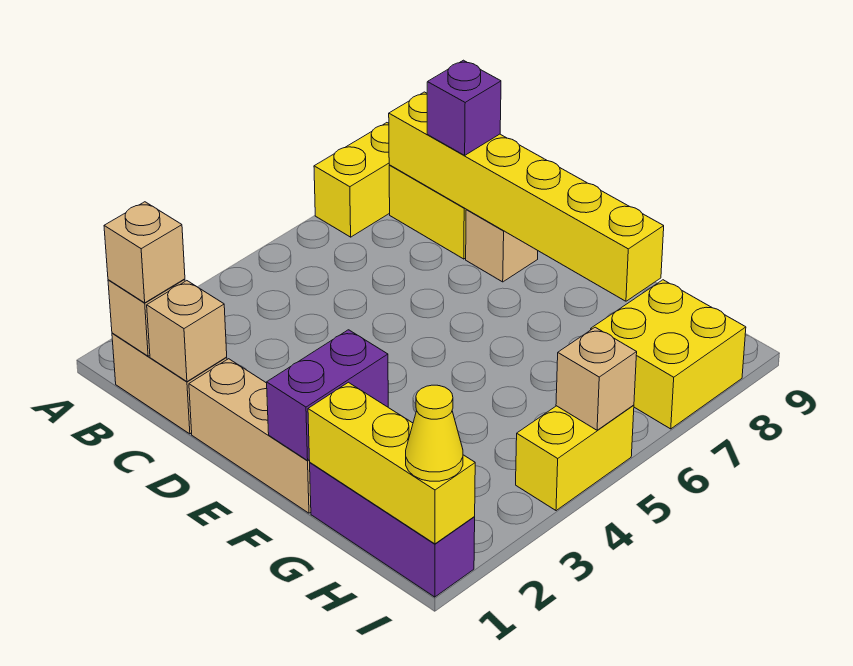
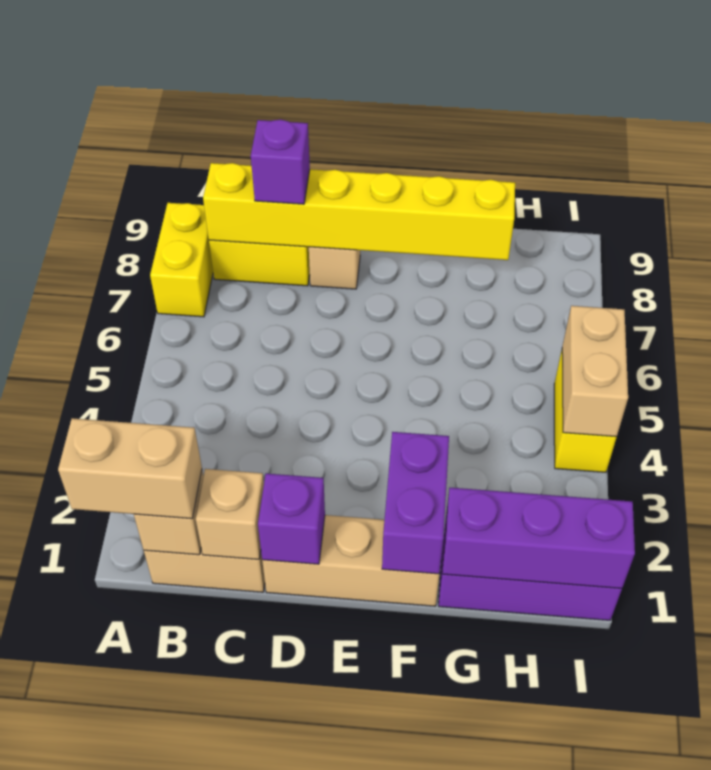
tan brick B1 level 3 -> tan brick A1:B1 level 3
none -> purple brick D1 level 2
yellow brick G1:I1 level 2 -> purple brick G1:I1 level 2
yellow brick H7:I8 level 1 -> none
yellow cone I1 level 3 -> none
tan brick I5 level 2 -> tan brick I4:I5 level 2

